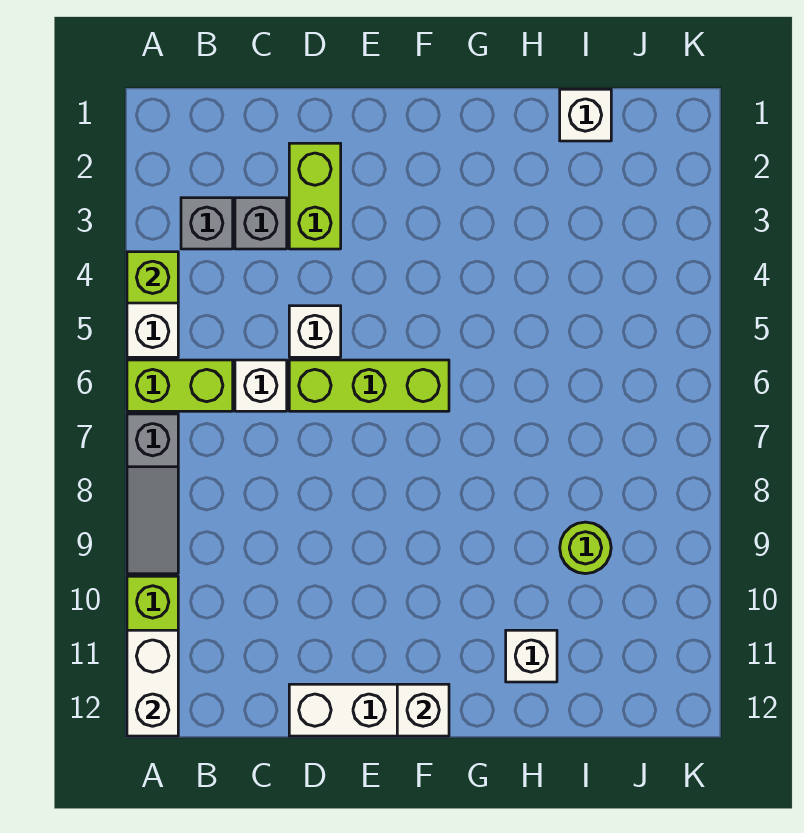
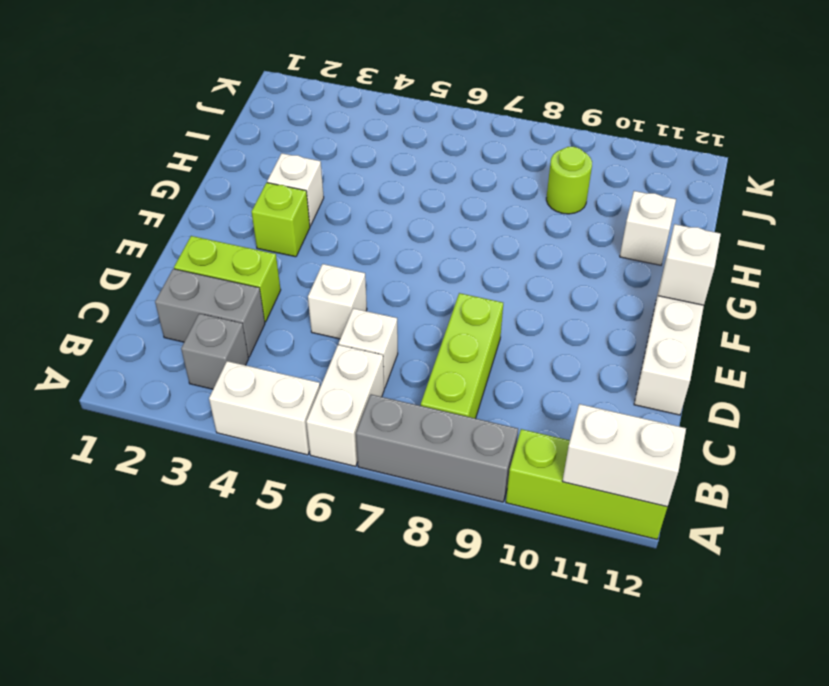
lime brick A4 level 2 -> lime brick F3 level 1
lime brick A6:B6 level 1 -> white brick A6:B6 level 1
grey slope A7:A9 level 1 top 7 -> grey brick A7:A9 level 1
grey brick C3 level 1 -> grey brick C2:C3 level 1
lime brick D6:F6 level 1 -> lime brick B8:D8 level 1
white brick I1 level 1 -> white brick G3 level 1

